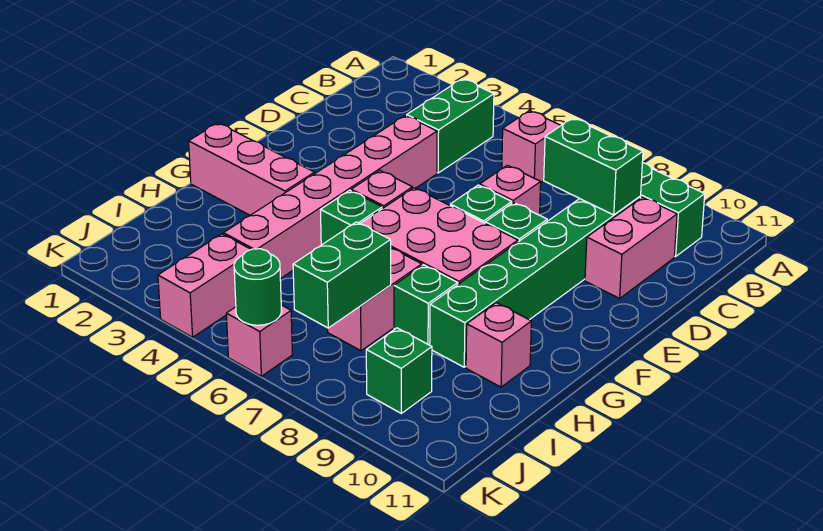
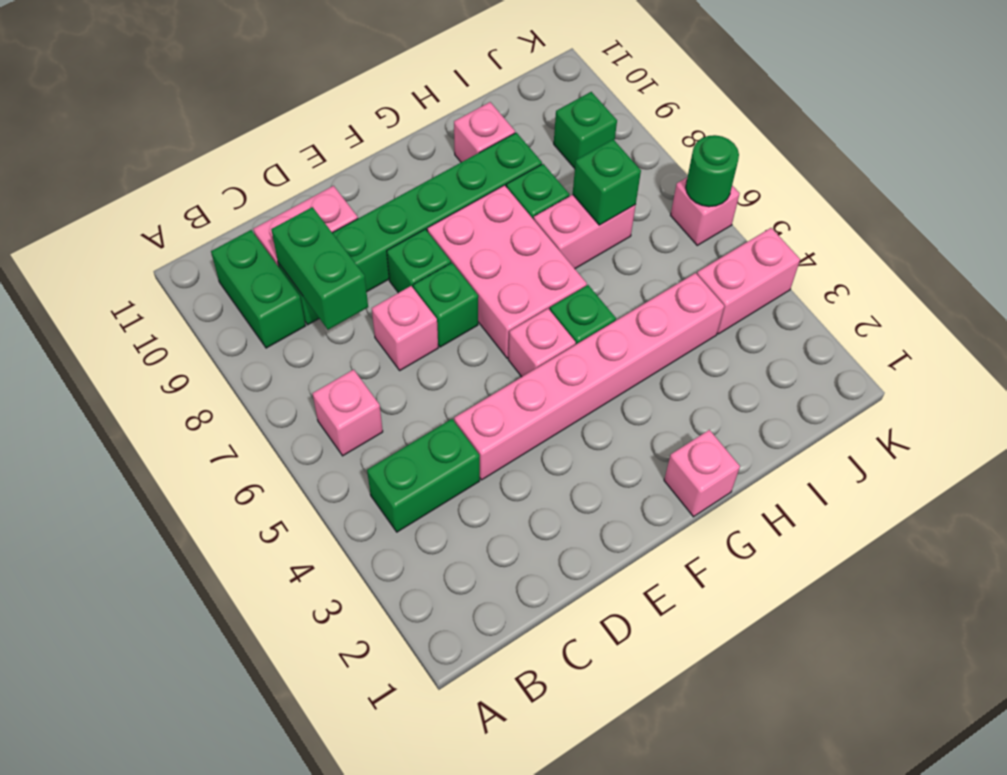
pink brick G1:G3 level 1 -> pink brick G1 level 1
green brick I7:J7 level 2 -> green brick I7 level 2

